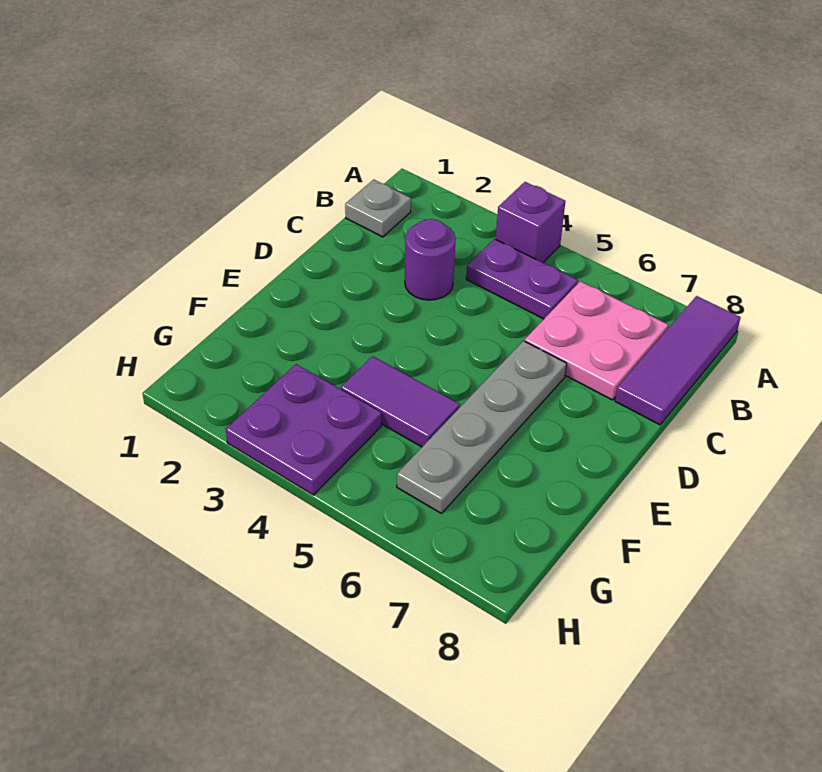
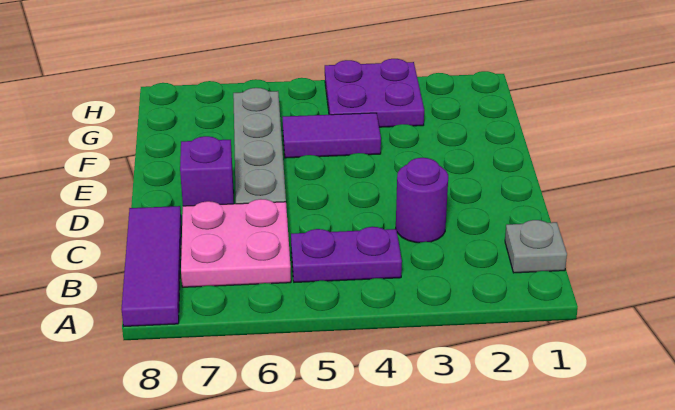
purple brick A4 level 1 -> purple brick D7 level 1

